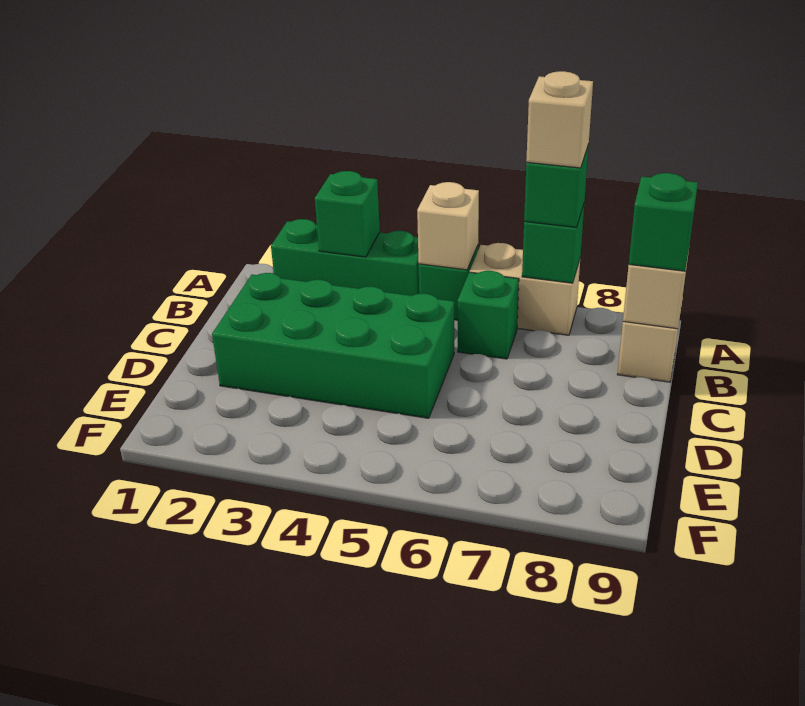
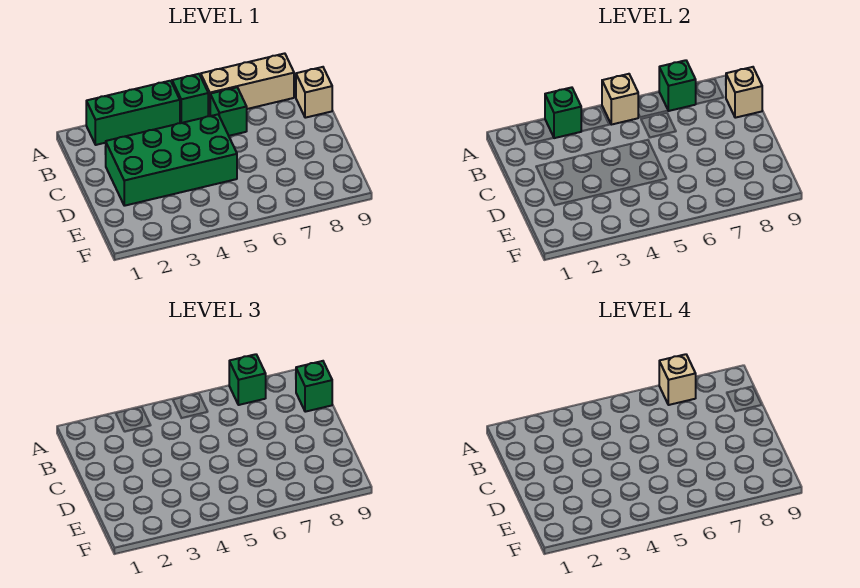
tan brick A6:A7 level 1 -> tan brick A6:A8 level 1

